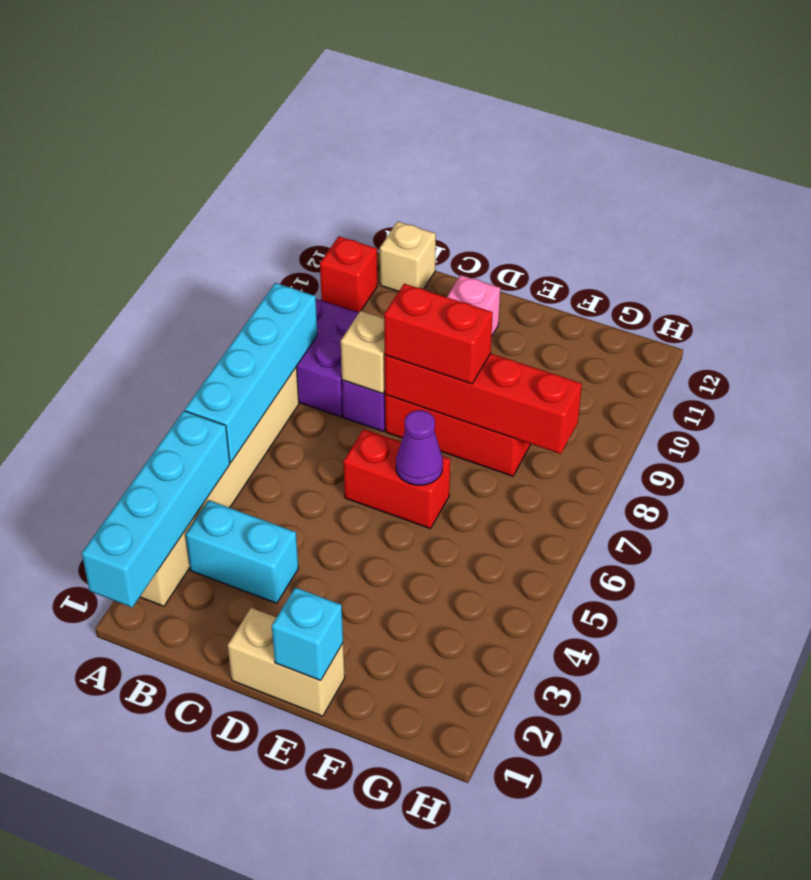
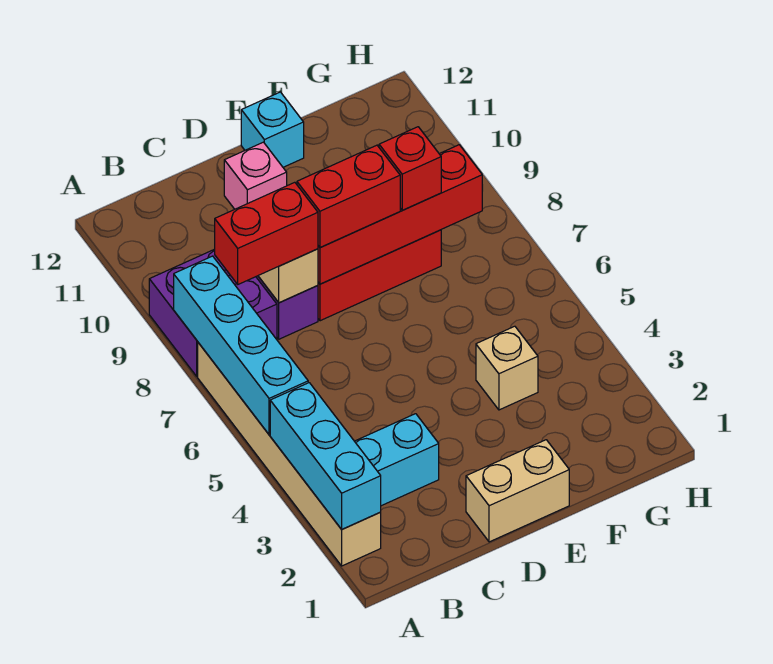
cyan brick A1:A4 level 2 -> cyan brick A2:A4 level 2
red brick A11 level 1 -> red brick F8 level 3
tan brick B12 level 1 -> tan brick F4 level 1
red brick D6:E6 level 1 -> red brick B8:C8 level 3
cyan brick E1 level 2 -> cyan brick E12 level 1
purple cone E6 level 2 -> none

